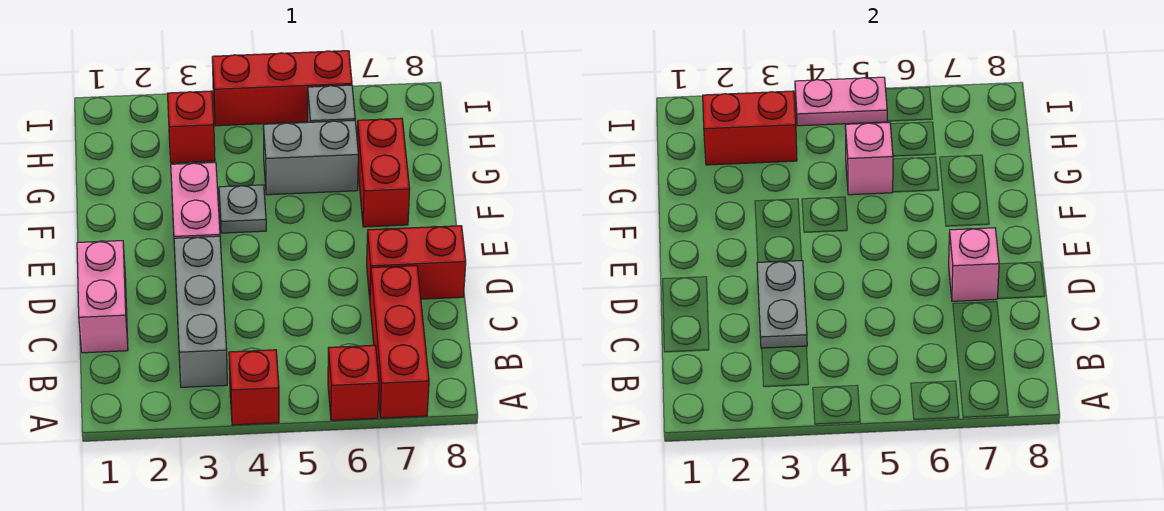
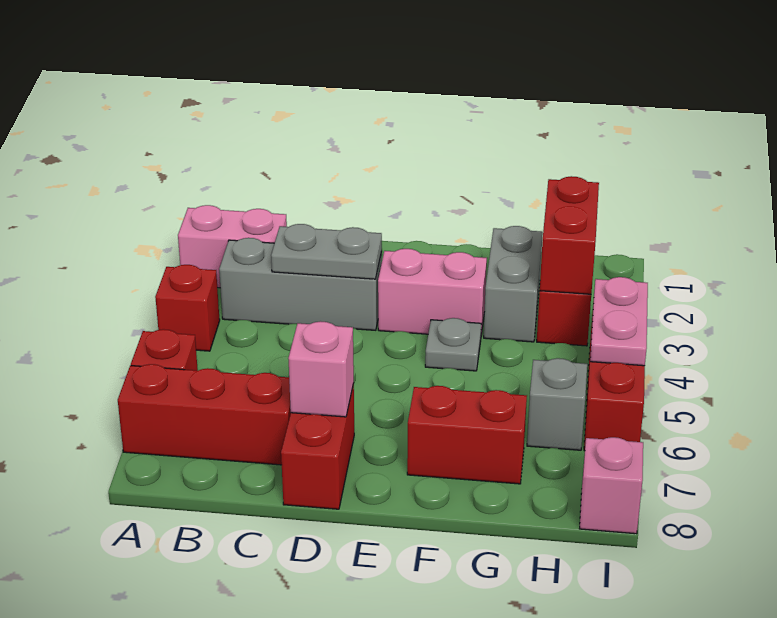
pink brick C1:D1 level 1 -> pink brick A2:B2 level 1
grey brick G5:G6 level 1 -> grey brick G2:G3 level 1
pink brick G5 level 2 -> pink brick I8 level 1

